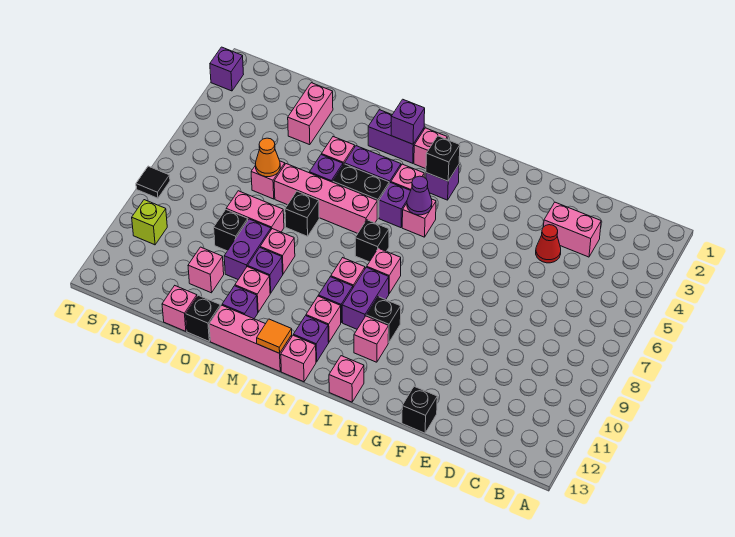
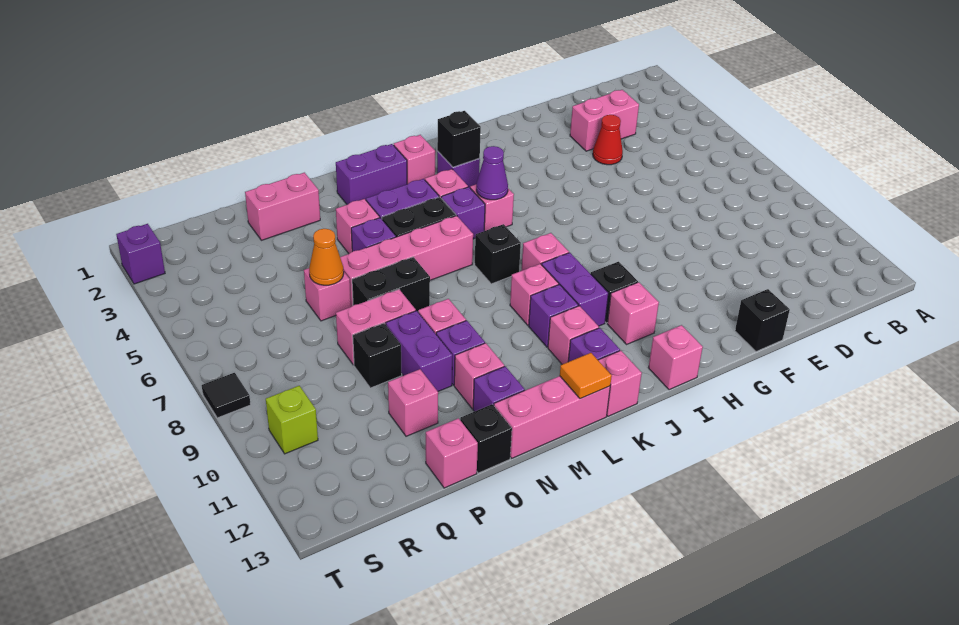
purple brick L2 level 2 -> none
black brick N7 level 1 -> black brick N7:O7 level 1
pink brick P2:P3 level 1 -> pink brick O2:P2 level 1

